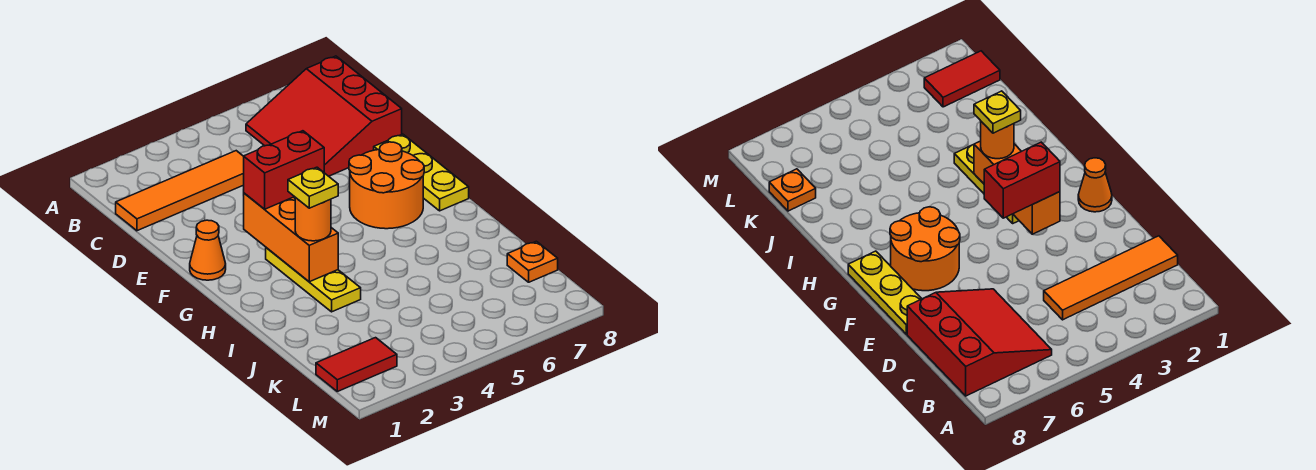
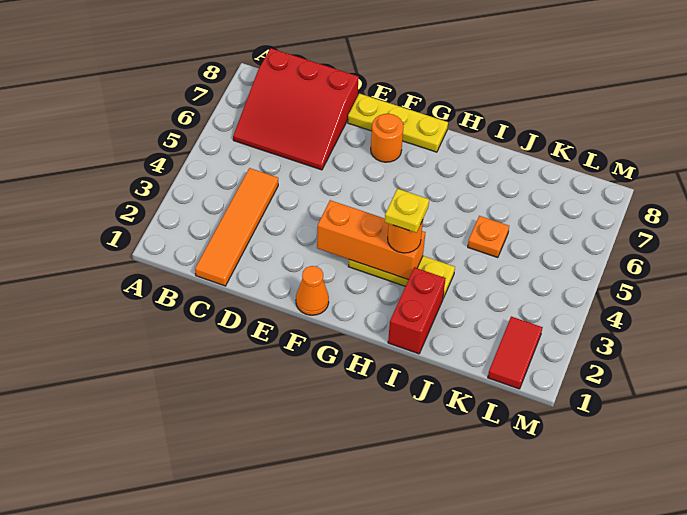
red brick F3:F4 level 3 -> red brick I1:I2 level 1
orange round brick F6:G7 level 1 -> orange round brick F7 level 1
orange plate K8 level 1 -> orange plate J5 level 1

